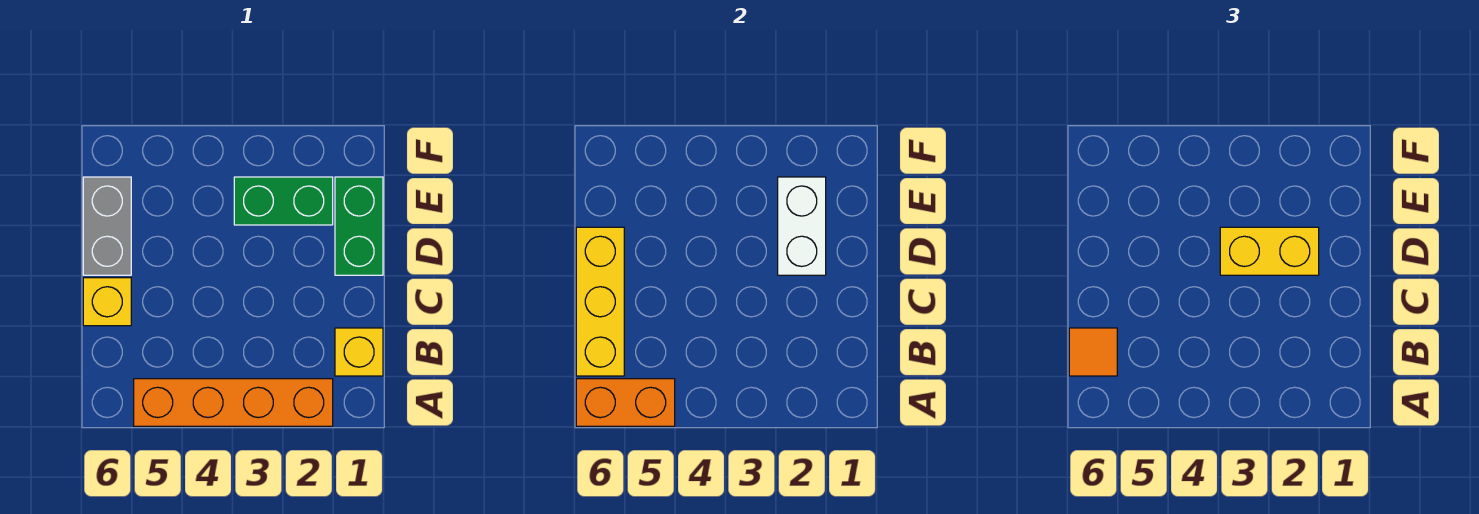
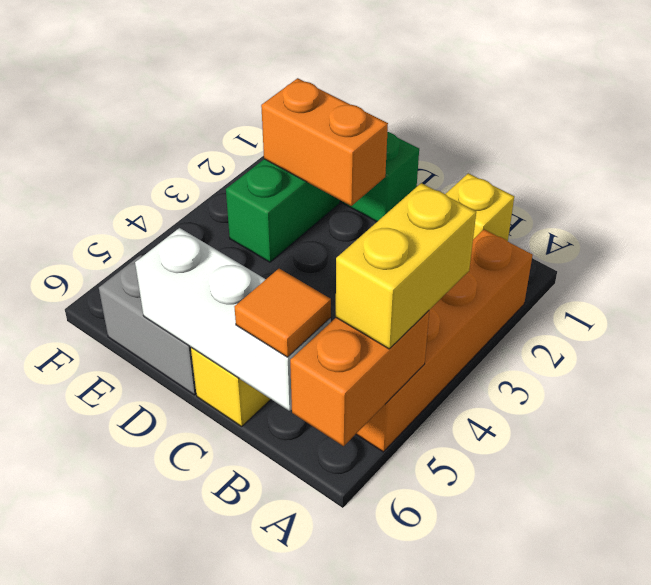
yellow brick B6:D6 level 2 -> white brick B6:D6 level 2
white brick D2:E2 level 2 -> orange brick D2:E2 level 2
yellow brick D2:D3 level 3 -> yellow brick A4:A5 level 3

